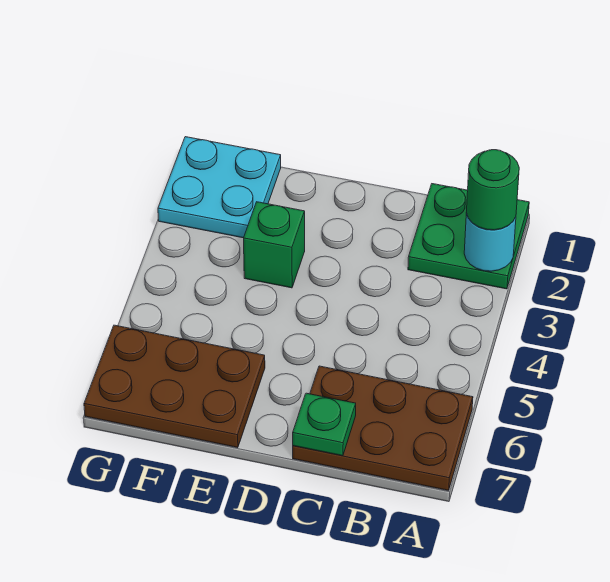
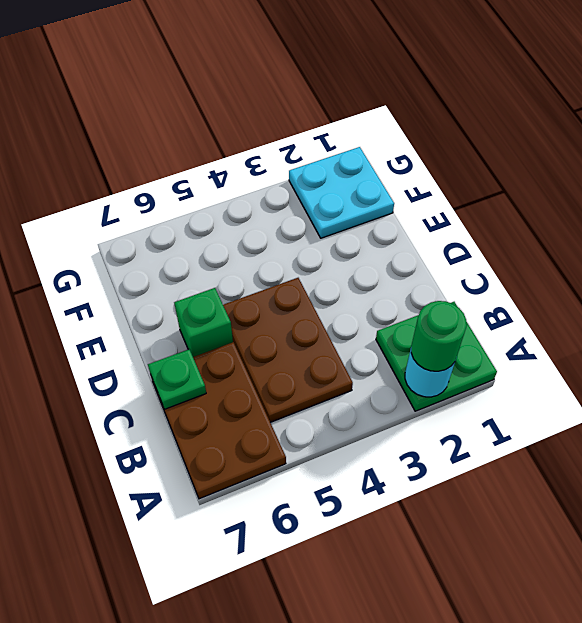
green brick E3 level 1 -> green brick D6 level 1
brown plate E6:G7 level 1 -> brown plate B4:D5 level 1

